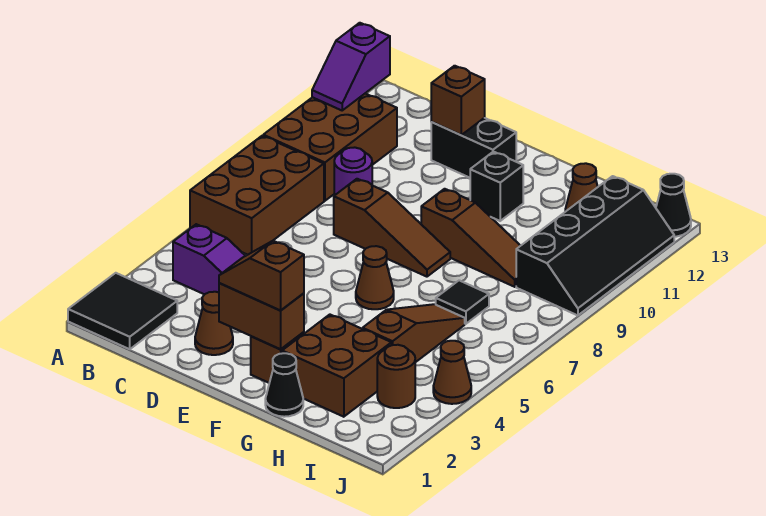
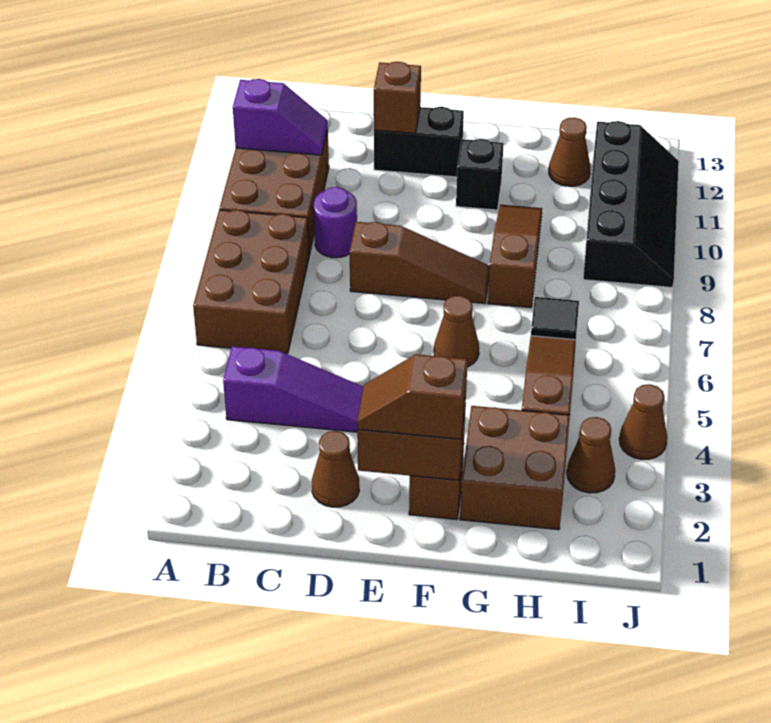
black tile A1:B2 level 1 -> none
purple slope A11:A12 level 2 top 12 -> purple slope A11:B11 level 2 top A
brown slope F9:H9 level 1 top F -> brown slope G8:G10 level 1 top 8
black cone G1 level 1 -> none
brown round brick I3 level 1 -> brown cone I3 level 1
black cone J13 level 1 -> none

